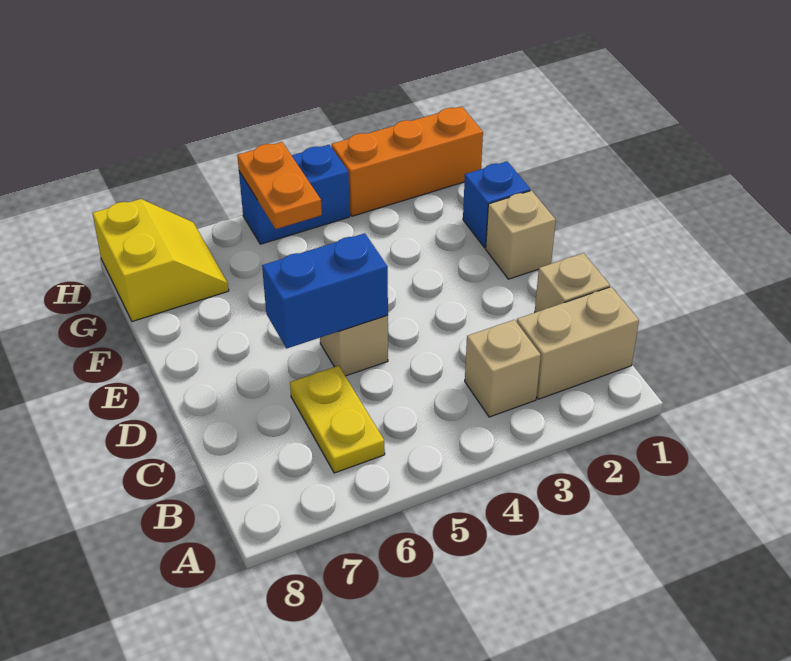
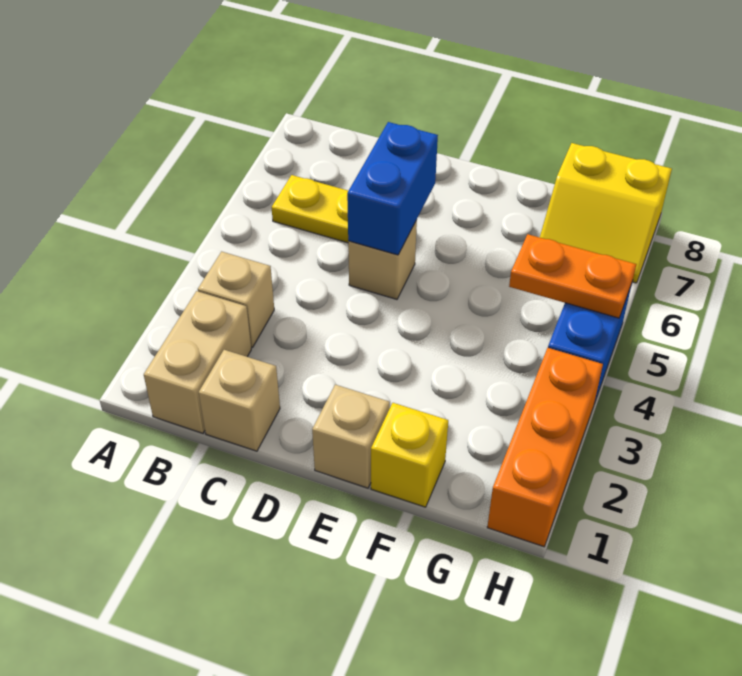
blue brick F1 level 1 -> yellow brick F1 level 1

